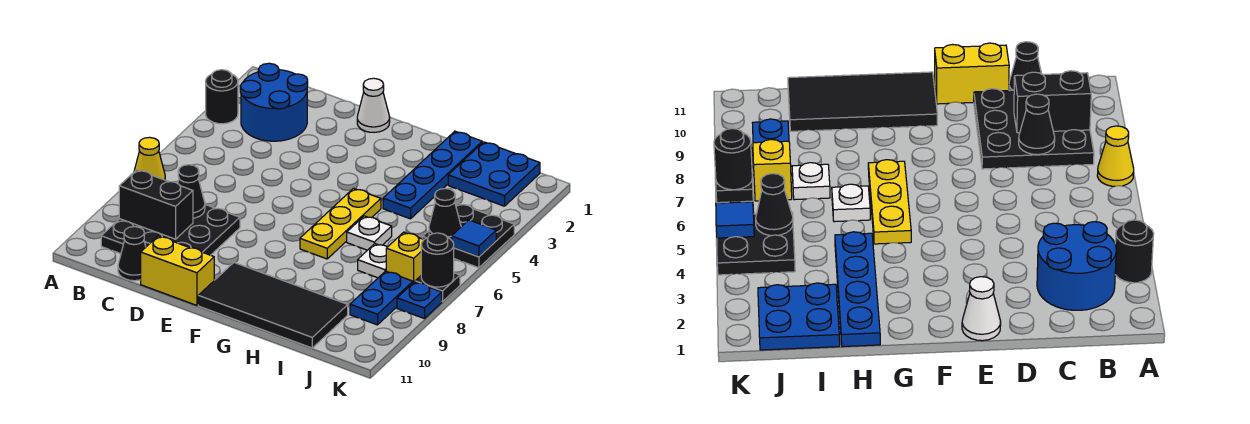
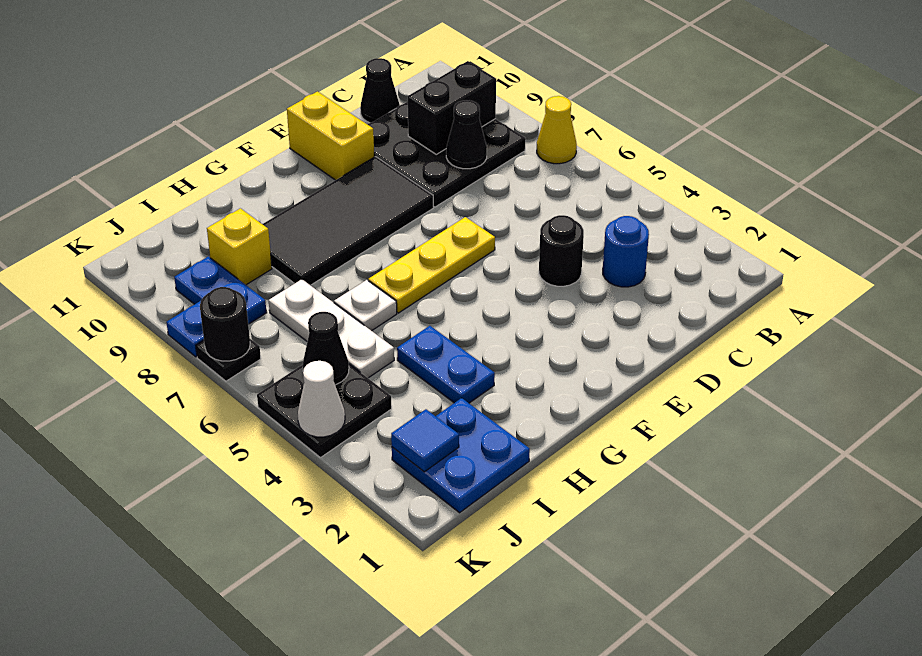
black round brick A3 level 1 -> black round brick D4 level 1
blue round brick B2:C3 level 1 -> blue round brick C3 level 1
yellow brick D11:E11 level 1 -> yellow brick E10:E11 level 1
white cone E1 level 1 -> white cone K4 level 2
black tile F10:I11 level 1 -> black tile E8:H9 level 1
yellow plate G5:G7 level 1 -> yellow plate E6:G6 level 1
blue plate H1:H4 level 1 -> blue plate H3:H4 level 1
white plate I7 level 1 -> white plate I5:I7 level 1
yellow brick J7 level 1 -> yellow brick I9 level 1
blue tile K5 level 2 -> blue tile J2 level 2

